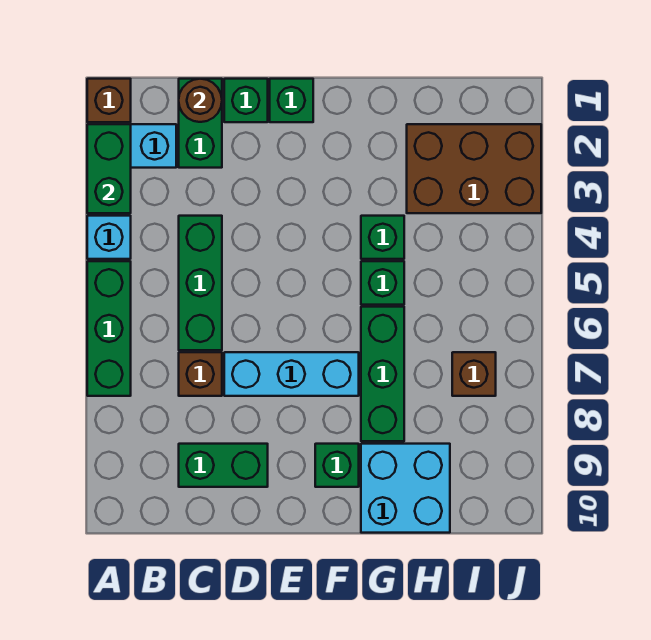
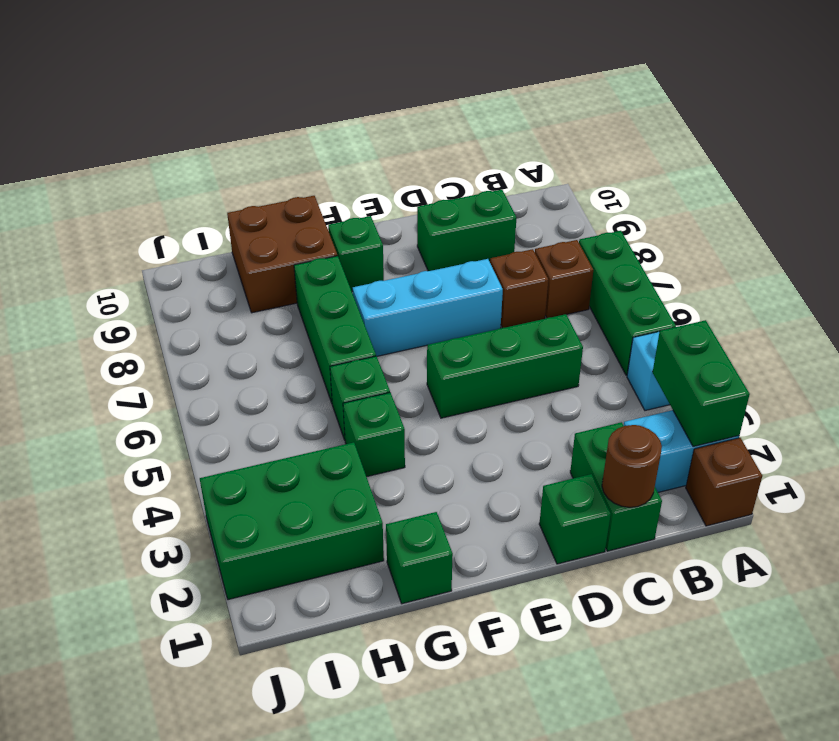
green brick C4:C6 level 1 -> green brick C5:E5 level 1
green brick E1 level 1 -> green brick G1 level 1
cyan brick G9:H10 level 1 -> brown brick G9:H10 level 1
brown brick H2:J3 level 1 -> green brick H2:J3 level 1
brown brick I7 level 1 -> brown brick B7 level 1

